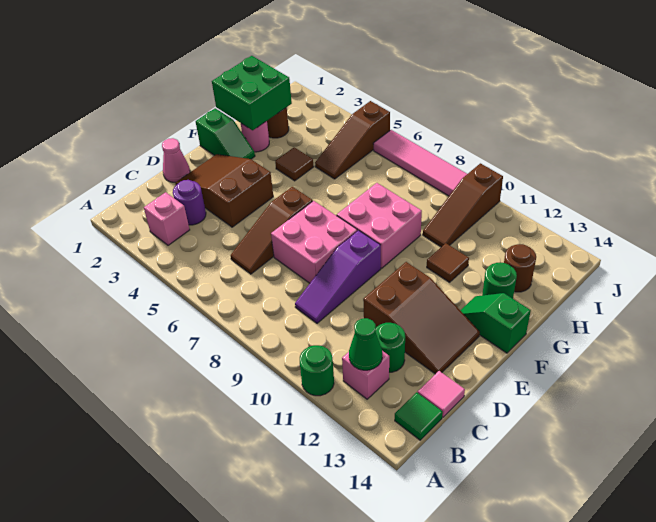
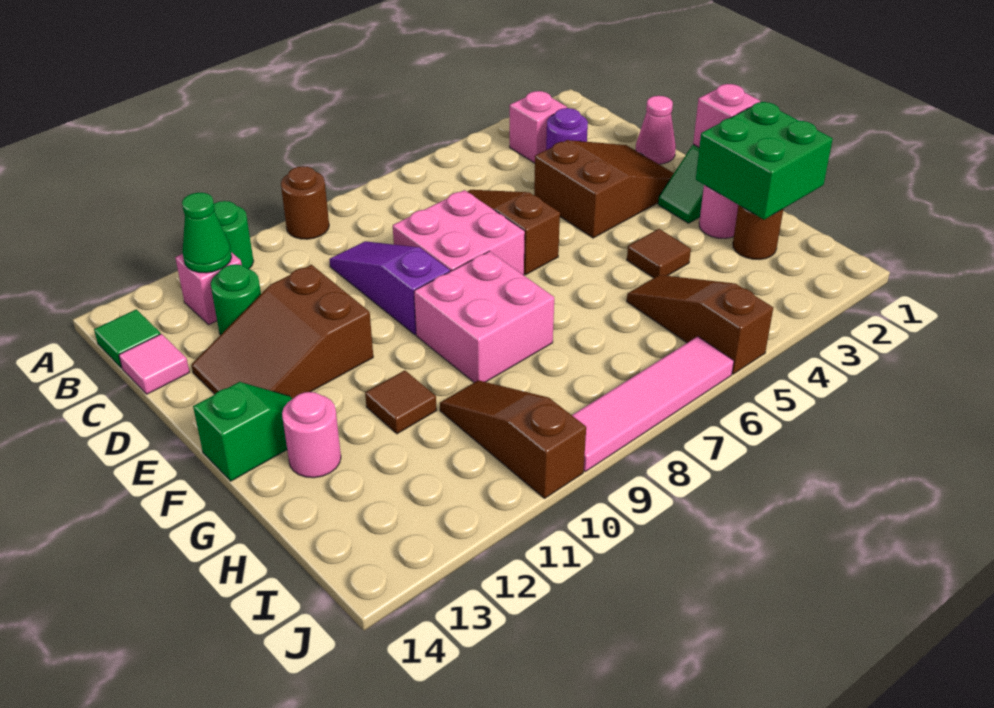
none -> pink brick F1 level 2
green round brick G13 level 1 -> pink round brick G13 level 1
brown round brick H13 level 1 -> brown round brick A9 level 1

